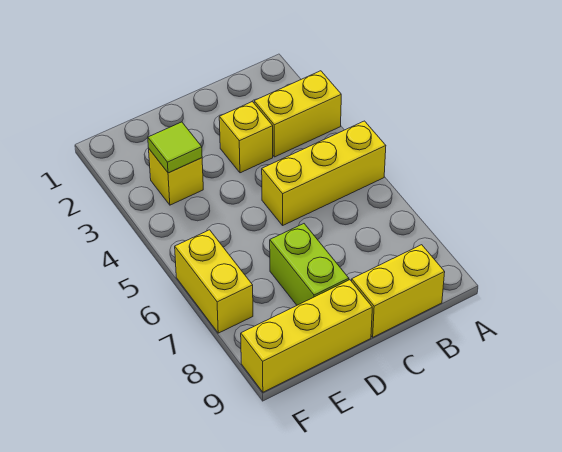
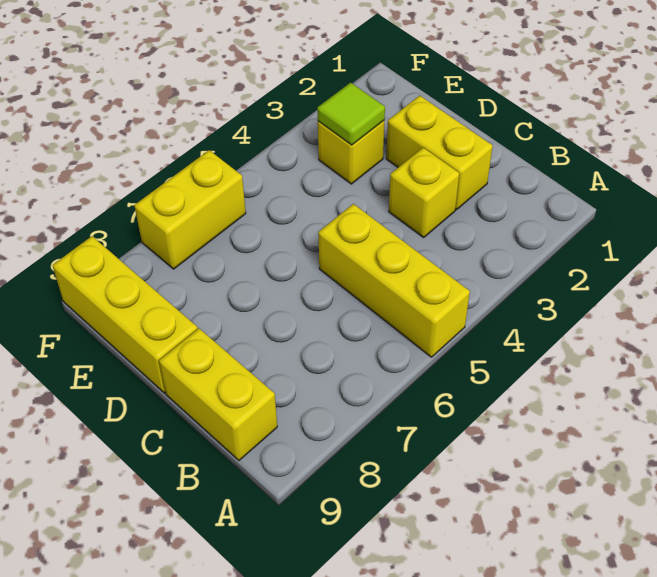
yellow brick A3:B3 level 1 -> yellow brick C2:D2 level 1
lime brick D7:D8 level 1 -> none

